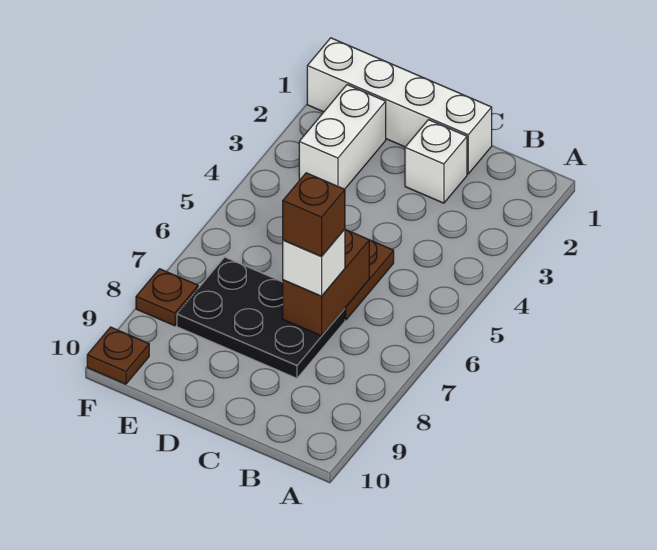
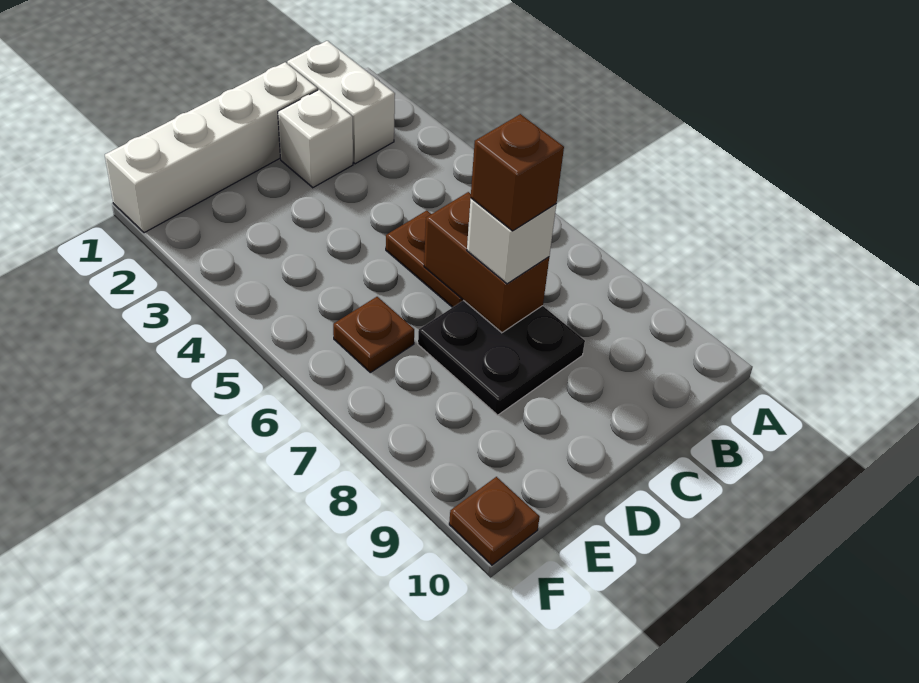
black plate C7:E8 level 1 -> black plate C7:D8 level 1
white brick E2:E3 level 1 -> white brick B1:B2 level 1
brown plate F8 level 1 -> brown plate E6 level 1

